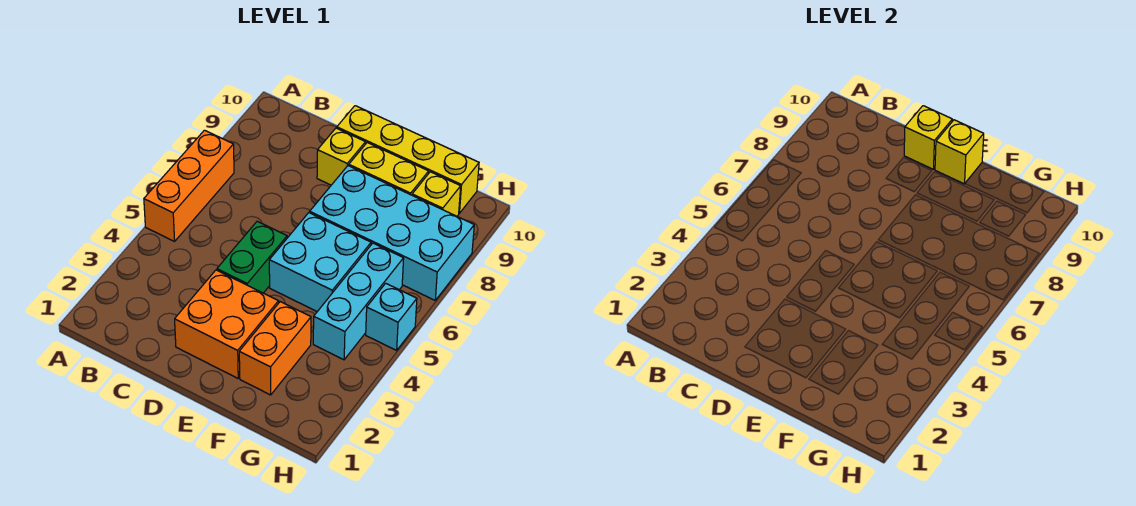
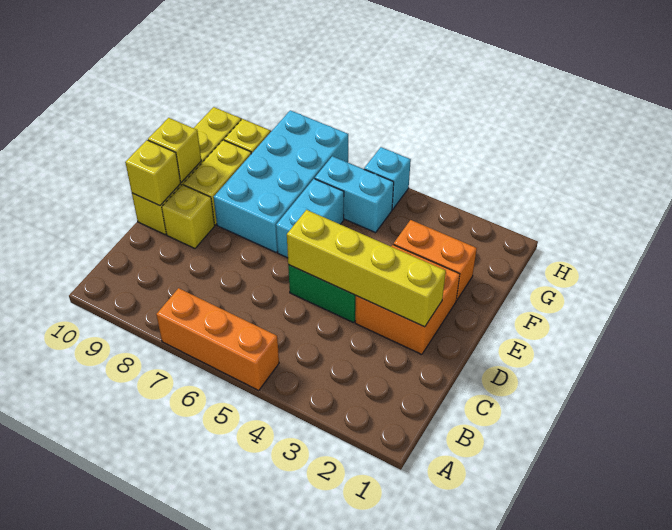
none -> yellow brick D2:D5 level 2
cyan brick E5:F6 level 1 -> cyan brick E6:F6 level 1
cyan brick G4:G6 level 1 -> cyan brick G5:G6 level 1

